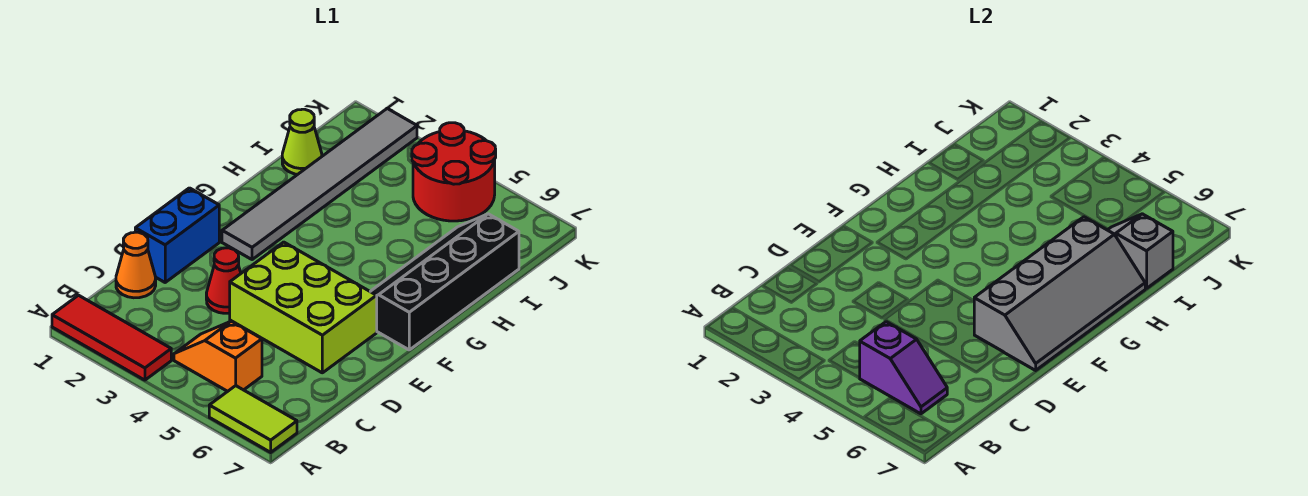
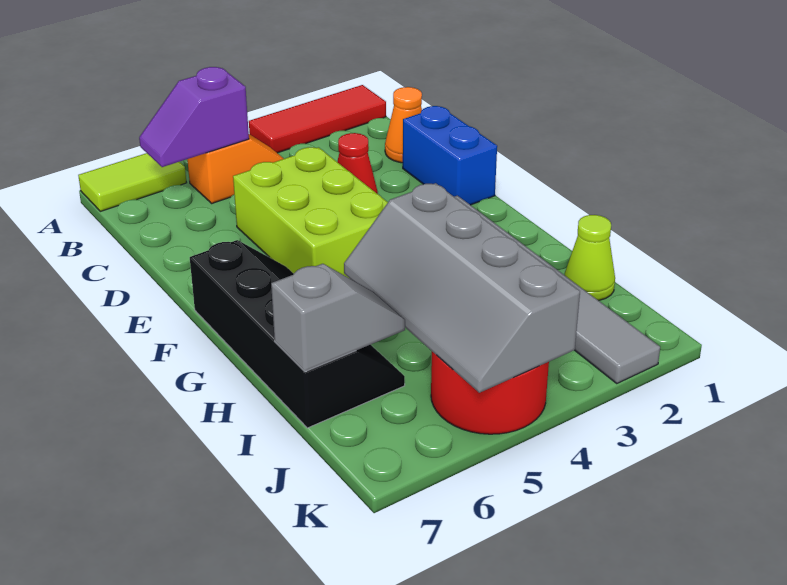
lime brick D4:E6 level 1 -> lime brick D4:F5 level 1
grey slope E6:H7 level 2 top 6 -> grey slope H4:K5 level 2 top 4

